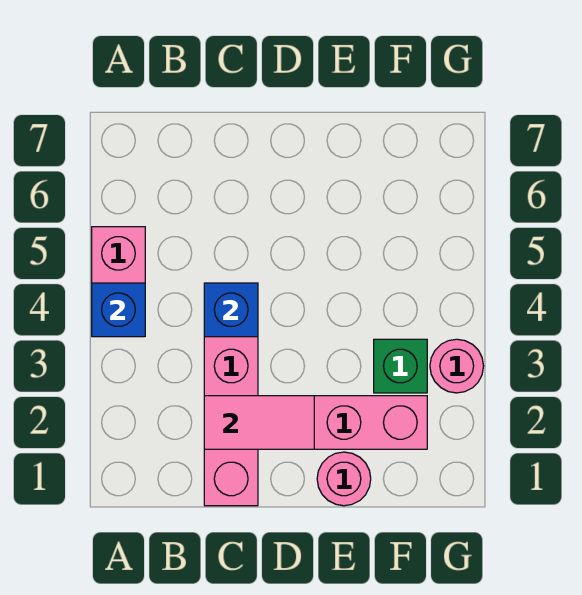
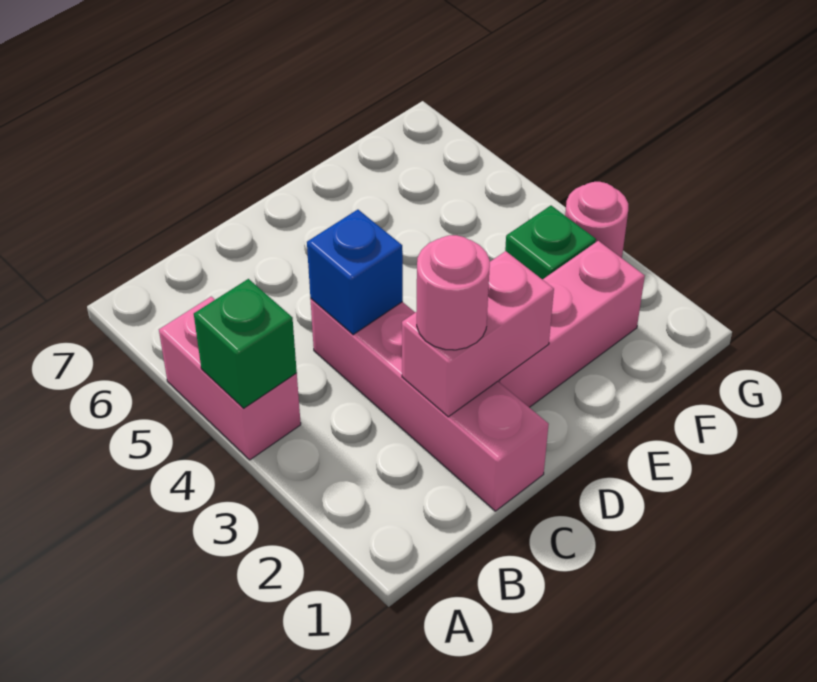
blue brick A4 level 2 -> green brick A4 level 2
pink tile C2:D2 level 2 -> pink brick C2:D2 level 2
pink round brick E1 level 1 -> pink round brick C2 level 3

